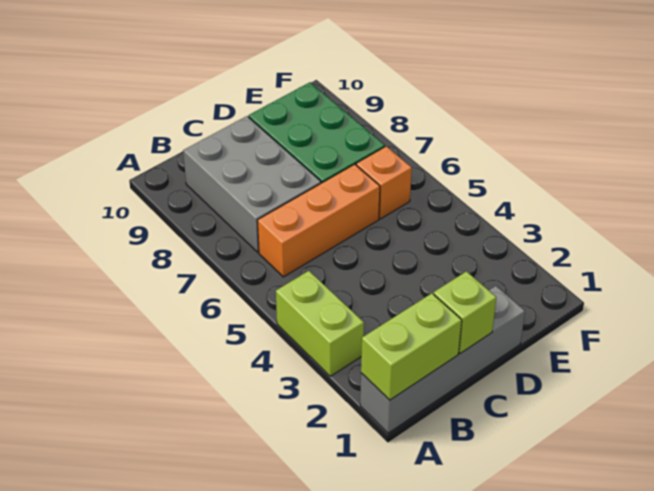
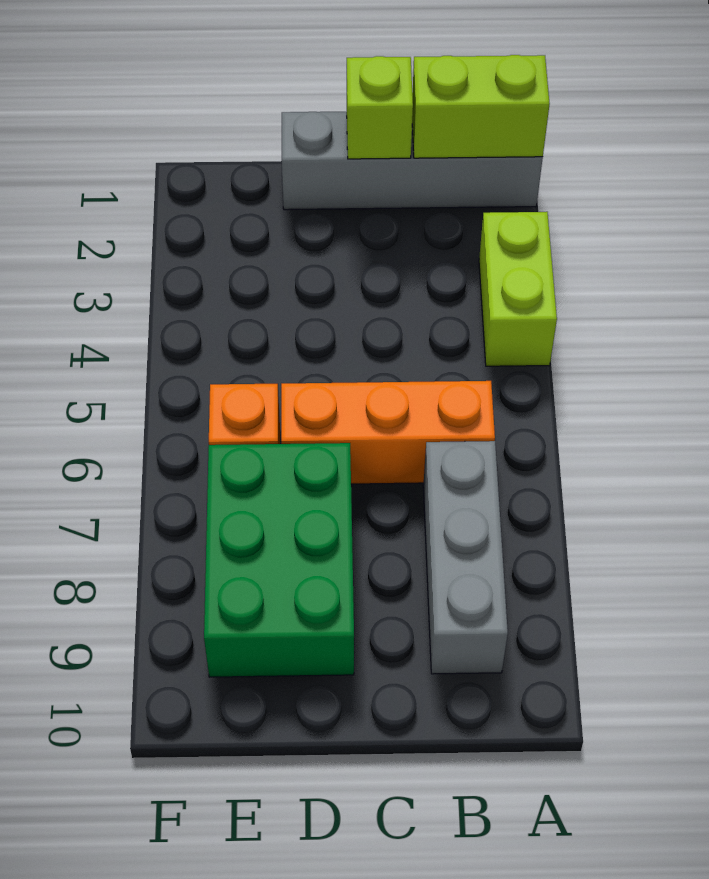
grey brick B7:C9 level 1 -> grey brick B7:B9 level 1

